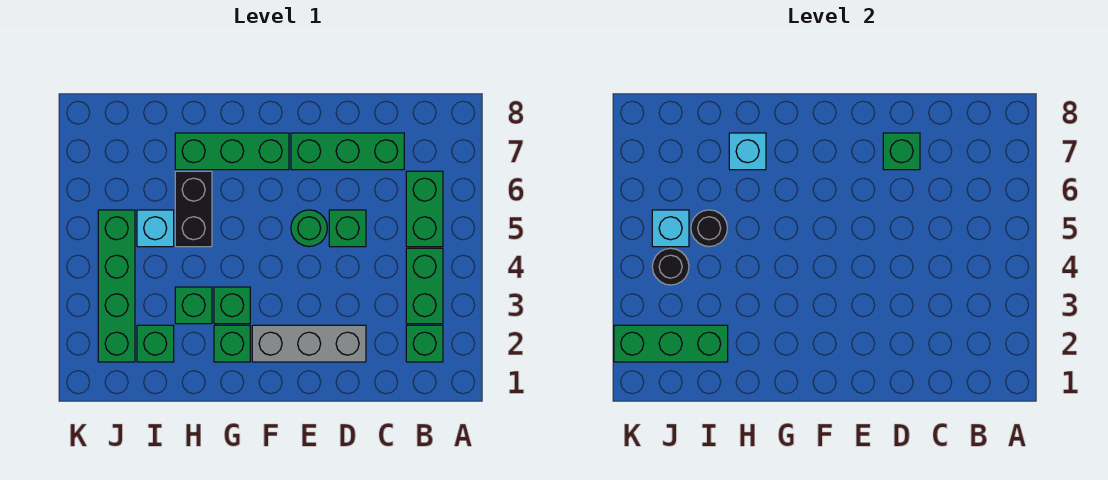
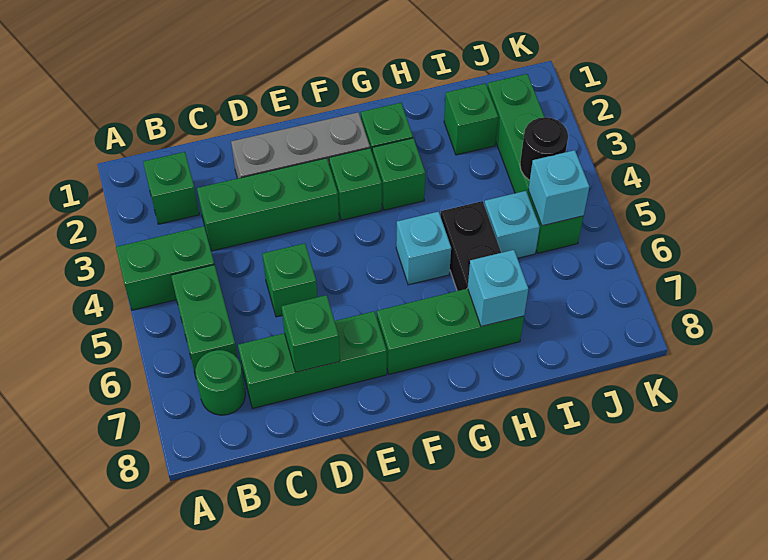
green brick B3:B4 level 1 -> green brick A4:B4 level 1
green round brick E5 level 1 -> green round brick B7 level 1
none -> cyan brick G5 level 1
green brick H3 level 1 -> green brick F3 level 1
green brick I2:K2 level 2 -> green brick C3:E3 level 1
black round brick I5 level 2 -> none

